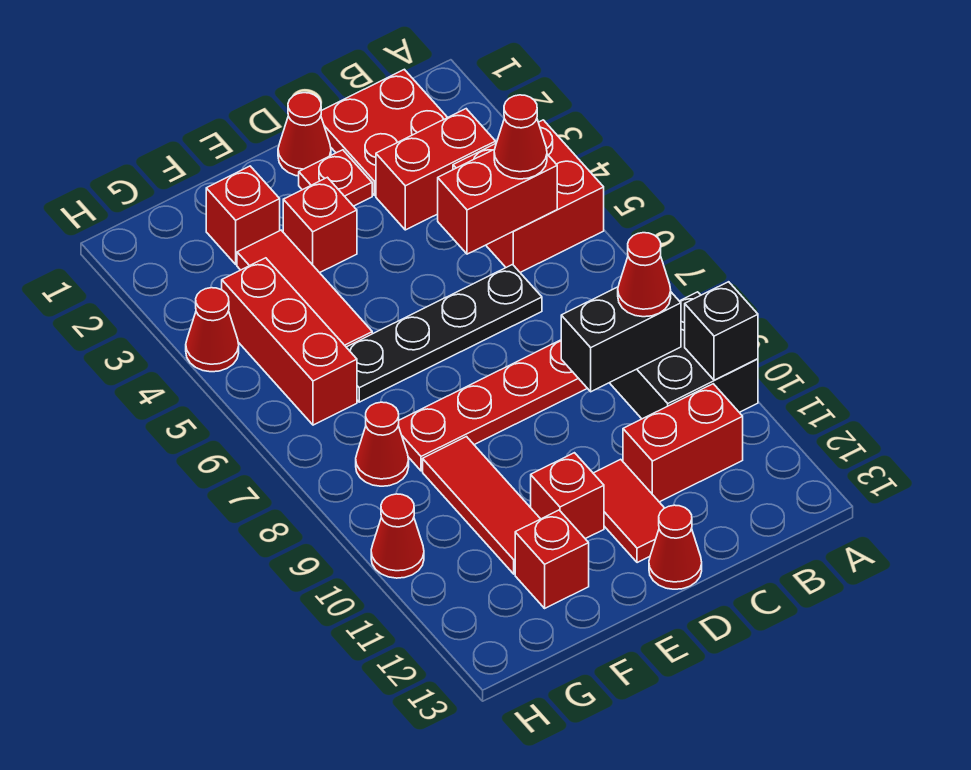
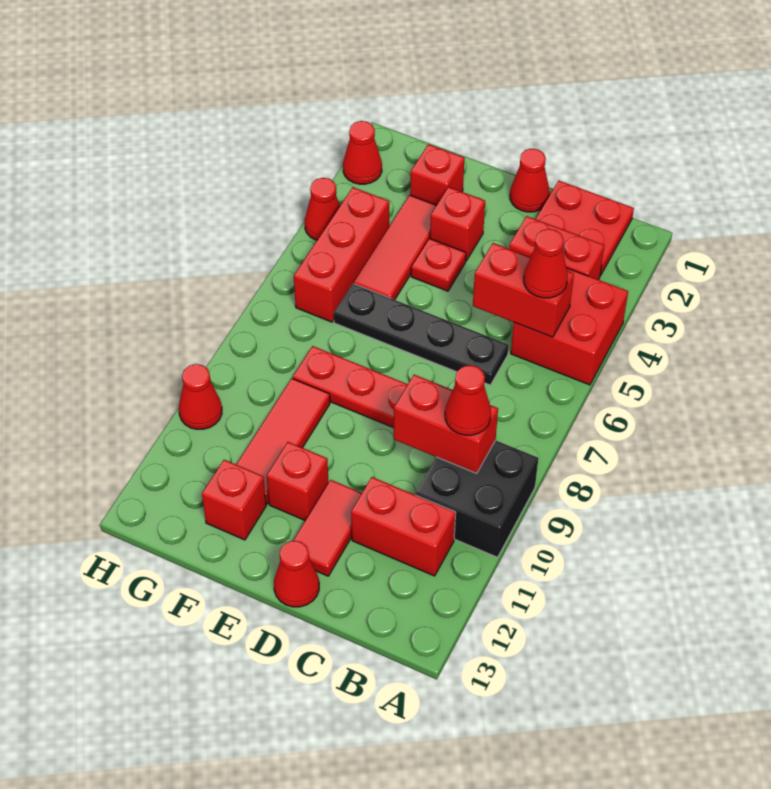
black brick A10 level 2 -> none
black brick B9:C9 level 2 -> red brick B9:C9 level 2
red plate D2 level 1 -> red plate E4 level 1
red cone G8 level 1 -> red cone H2 level 1

